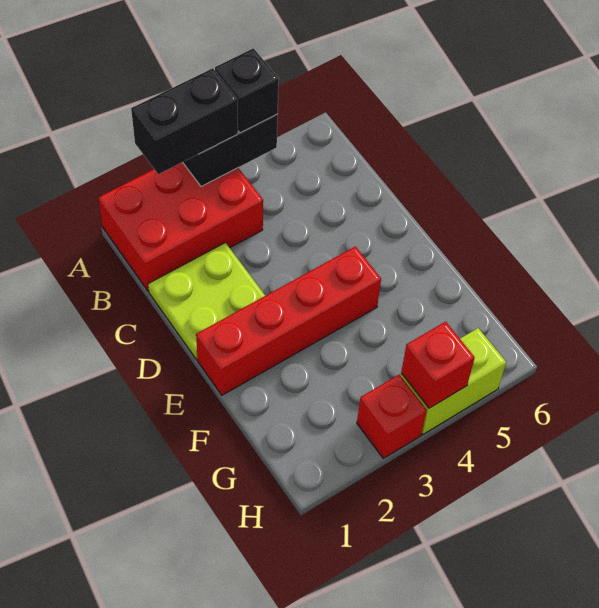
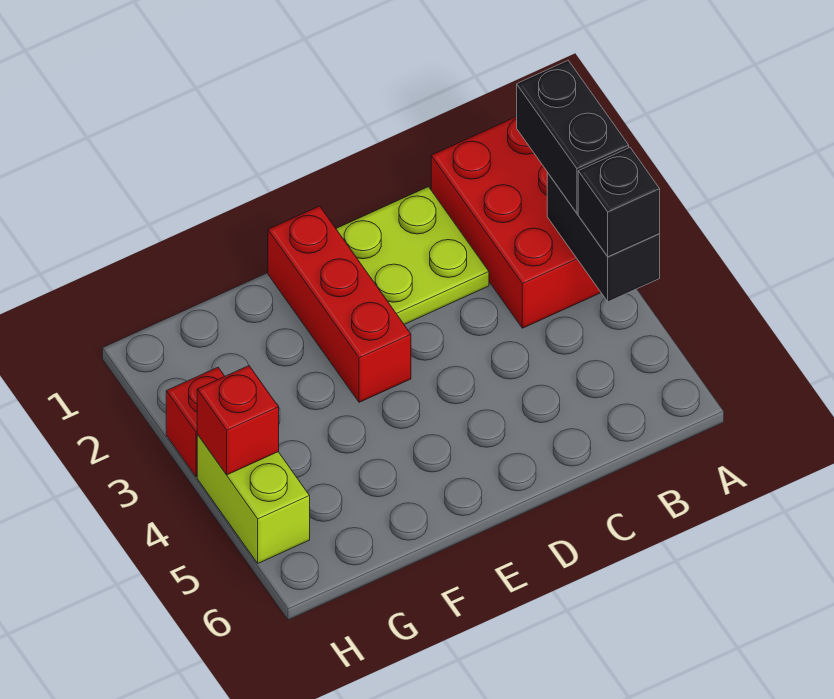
red brick E1:E4 level 1 -> red brick E1:E3 level 1

